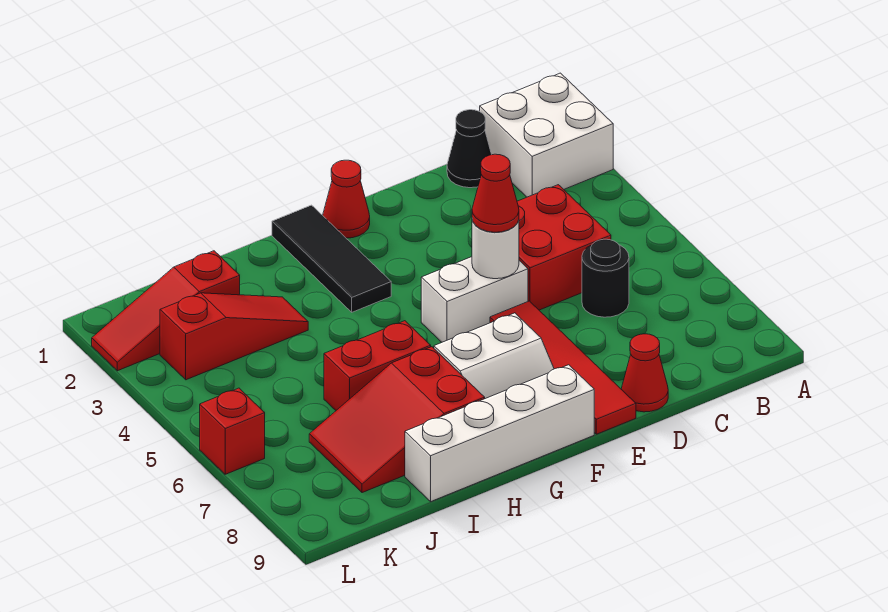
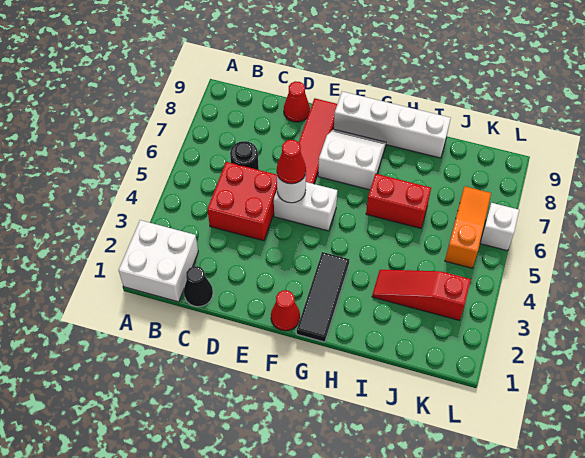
red slope H7:J8 level 1 top H -> none
red slope J2:L2 level 1 top J -> none
none -> orange slope K5:K7 level 1 top 5
red brick L6 level 1 -> white brick L6 level 1

